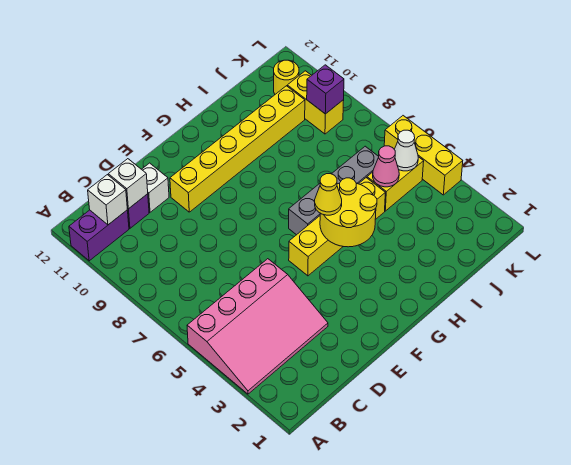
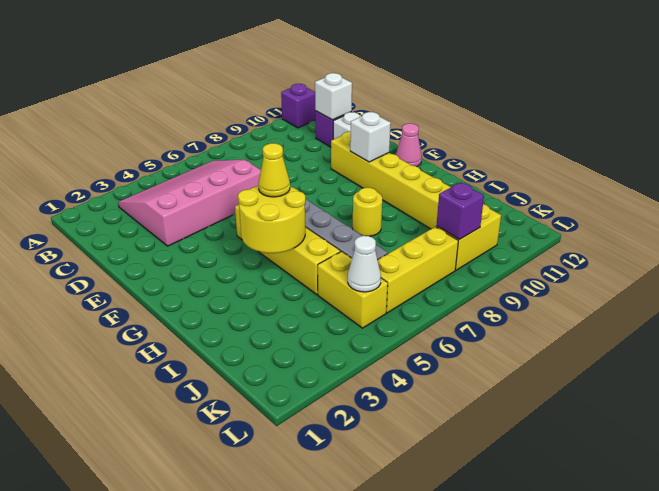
pink slope A3:D5 level 1 top 5 -> pink slope B3:D6 level 1 top D
purple brick A11:B11 level 1 -> purple brick A11 level 1
white brick B11 level 2 -> white brick F10 level 2
pink cone J5 level 2 -> pink cone F12 level 1
yellow round brick K11 level 1 -> yellow round brick H8 level 1
yellow brick L4:L6 level 1 -> yellow brick K6:K8 level 1

